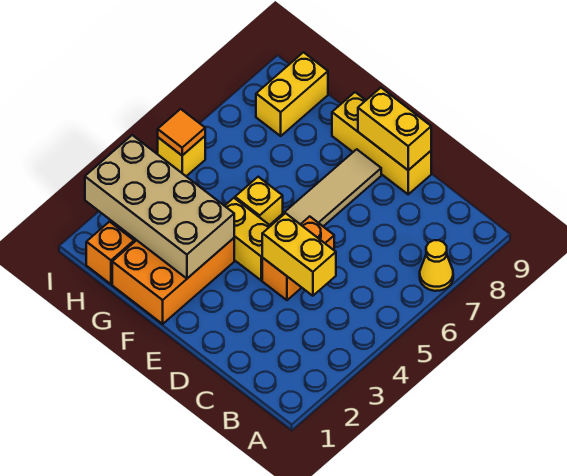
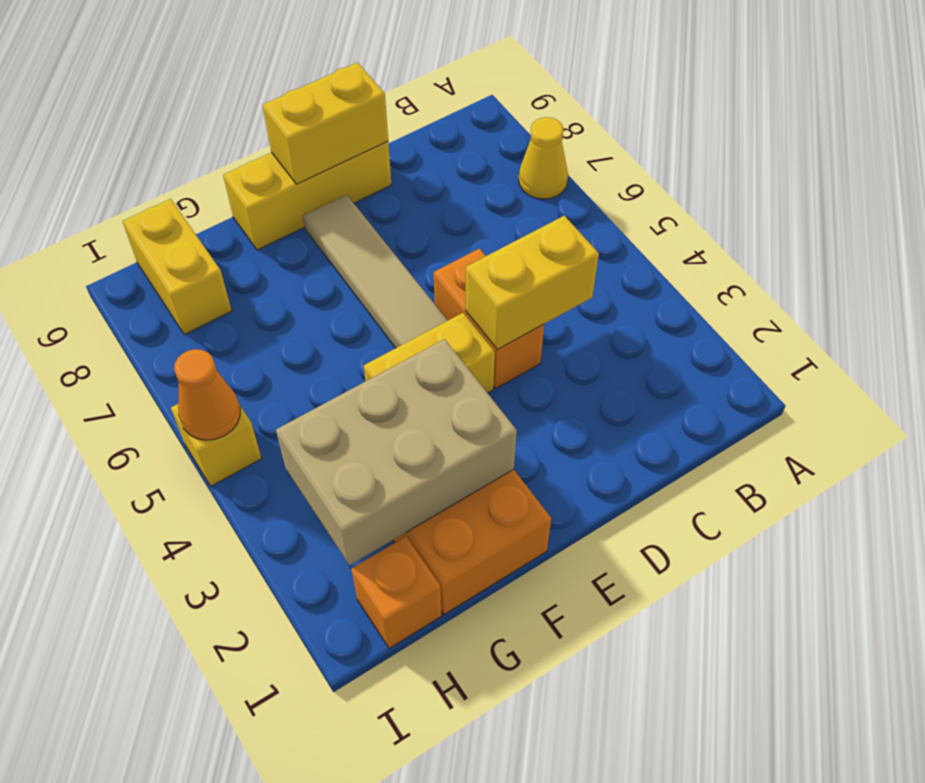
tan brick F2:I3 level 2 -> tan brick F2:H3 level 2
yellow brick F5 level 1 -> none
orange tile I5 level 2 -> orange cone I5 level 2

